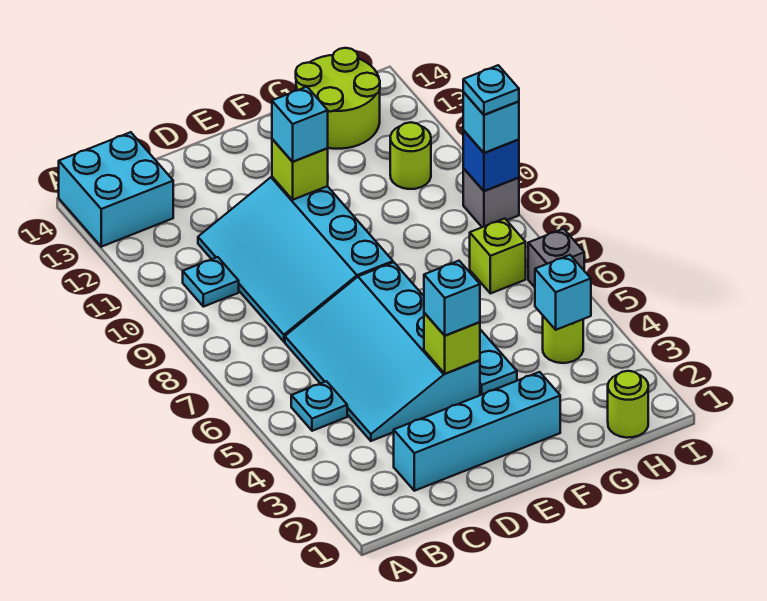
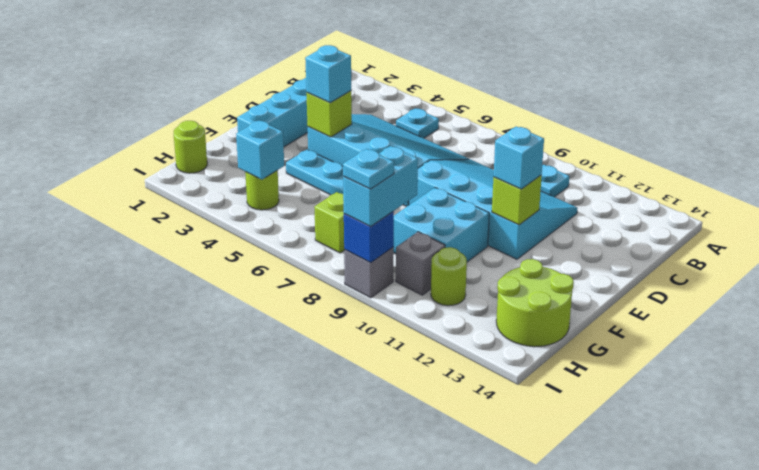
cyan brick A13:B14 level 1 -> cyan brick F9:G10 level 1
grey brick I6 level 1 -> grey brick H10 level 1
cyan brick I9 level 3 -> cyan brick H9:I9 level 3

